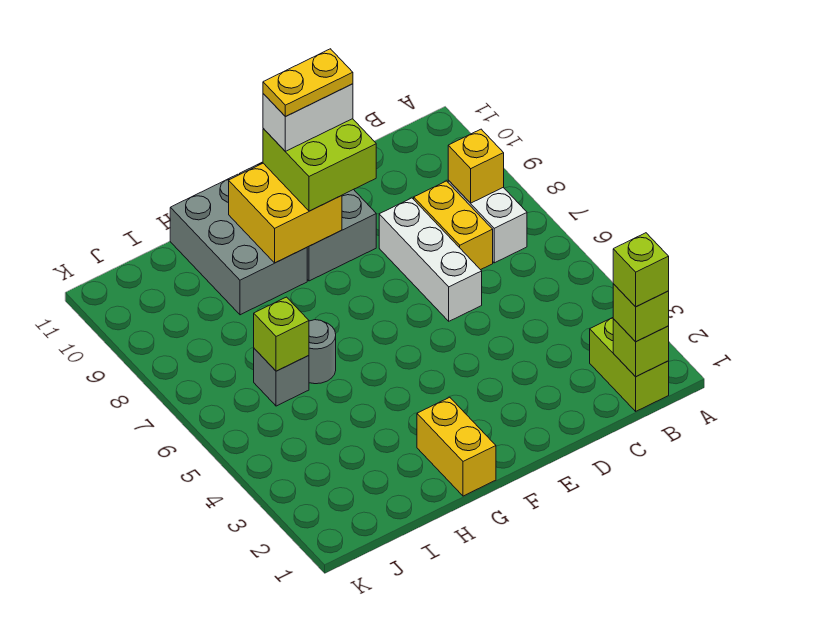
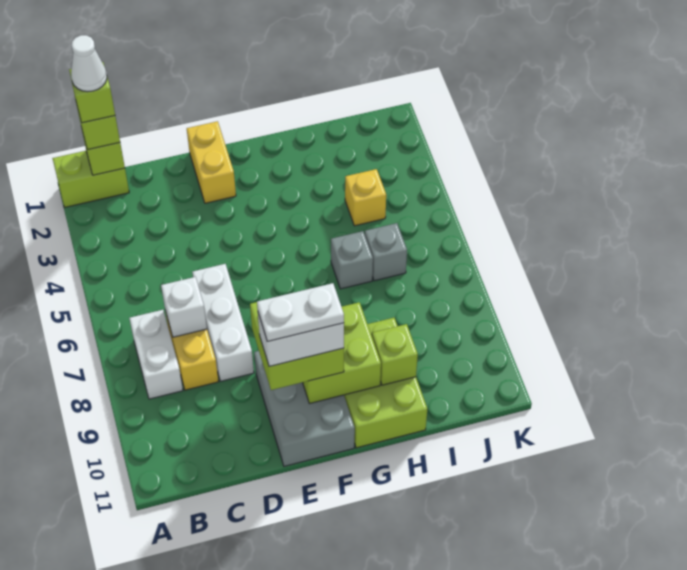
lime brick B1:B2 level 1 -> lime brick A1:B1 level 1
none -> white cone B1 level 5
yellow brick B8 level 2 -> yellow brick I4 level 1
none -> white brick C7 level 2
yellow plate E10:F10 level 5 -> white plate E10:F10 level 5
yellow brick F9:G10 level 2 -> lime brick F9:G10 level 2
yellow brick G1:G2 level 1 -> yellow brick E1:E2 level 1
grey brick G9:H11 level 1 -> lime brick G9:H11 level 1
grey round brick H6 level 1 -> grey brick H6 level 1
lime brick I6 level 2 -> lime brick H10 level 2

